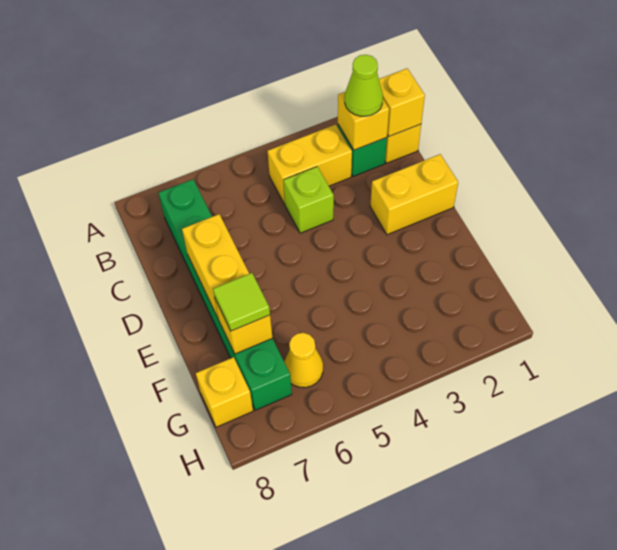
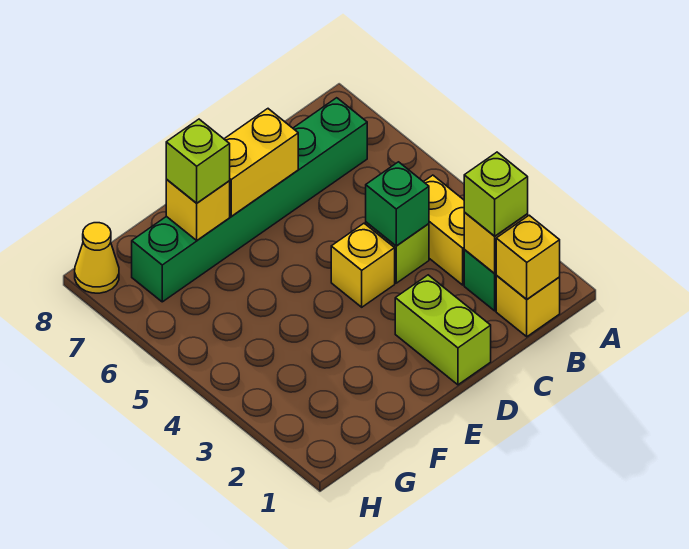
lime cone B2 level 3 -> lime brick B2 level 3
none -> green brick C4 level 2
yellow brick D1:D2 level 1 -> lime brick D1:D2 level 1
lime tile F7 level 3 -> lime brick F7 level 3
yellow cone G6 level 1 -> yellow cone H8 level 1
yellow brick G8 level 1 -> yellow brick D4 level 1

